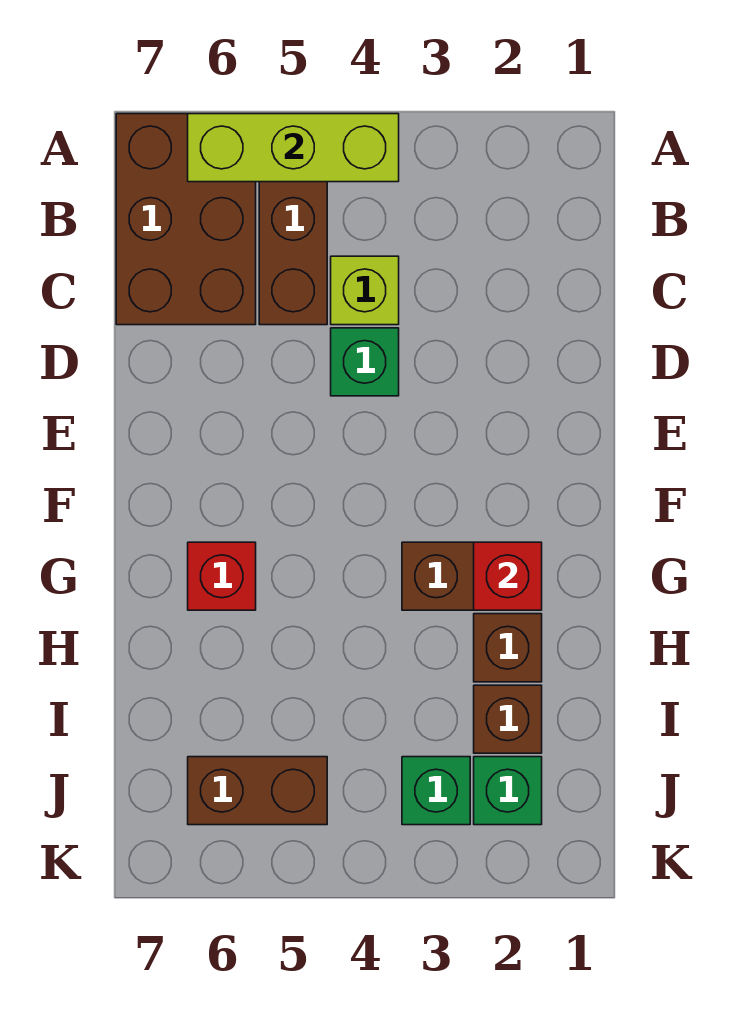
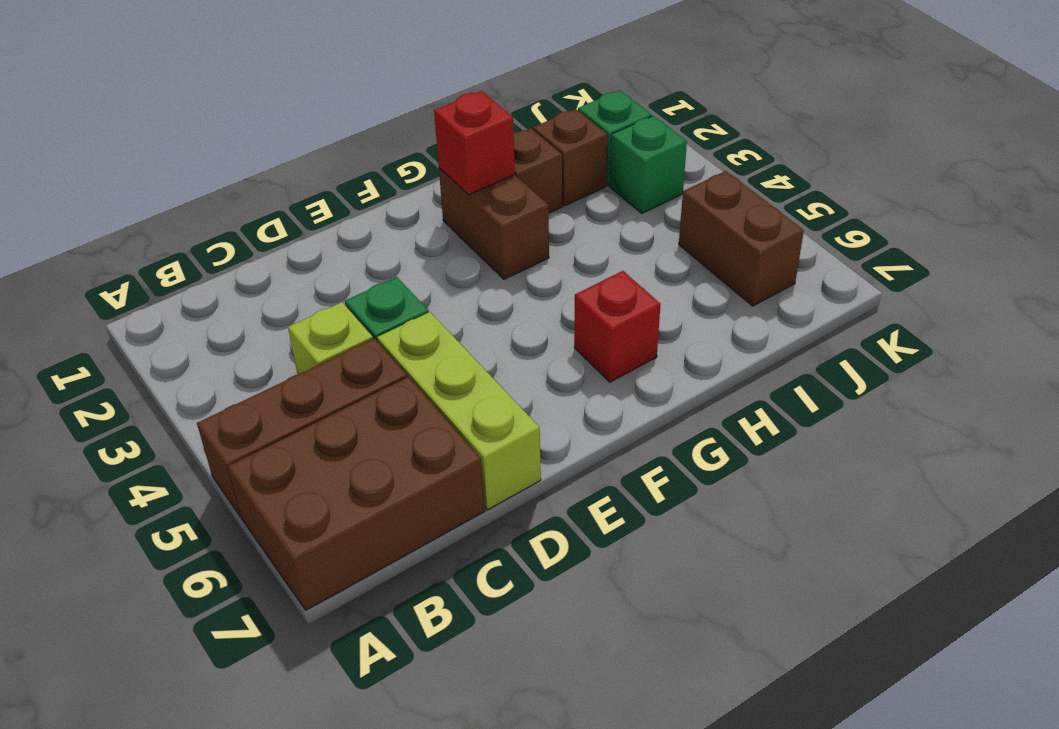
lime brick A4:A6 level 2 -> lime brick D5:D7 level 1

